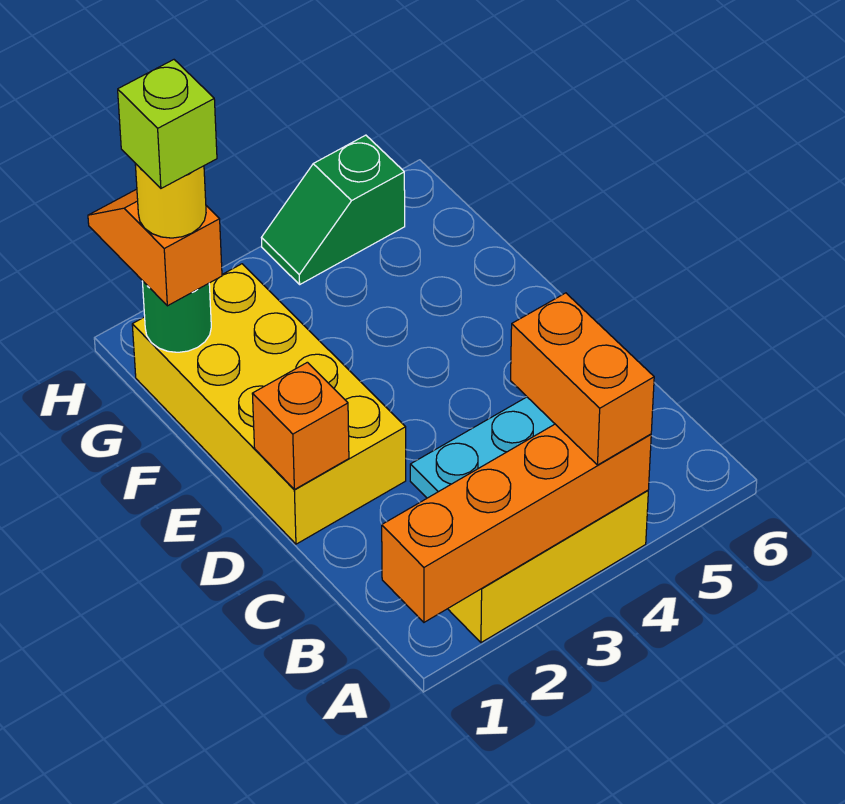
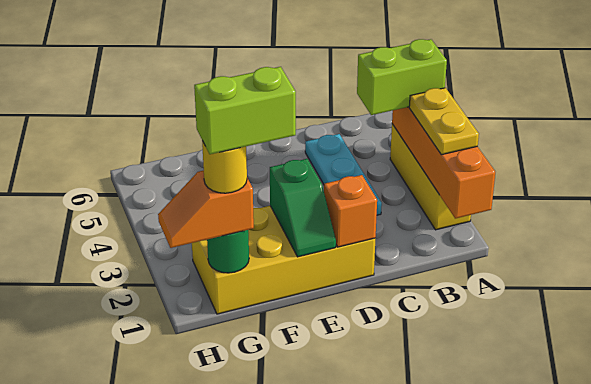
none -> yellow plate A2:A3 level 3
orange brick A4:B4 level 3 -> lime brick A4:B4 level 3
lime brick G1 level 5 -> lime brick F1:G1 level 5
green slope H4:H5 level 1 top 5 -> green slope E1:E2 level 2 top 2

